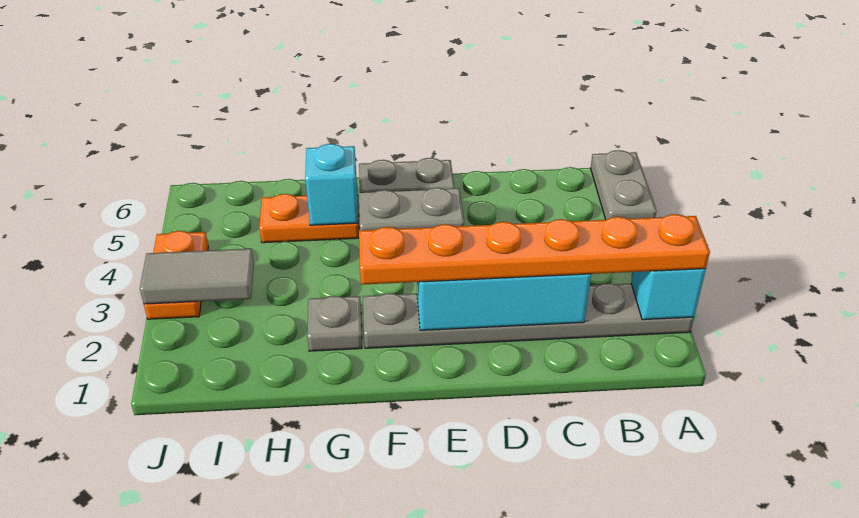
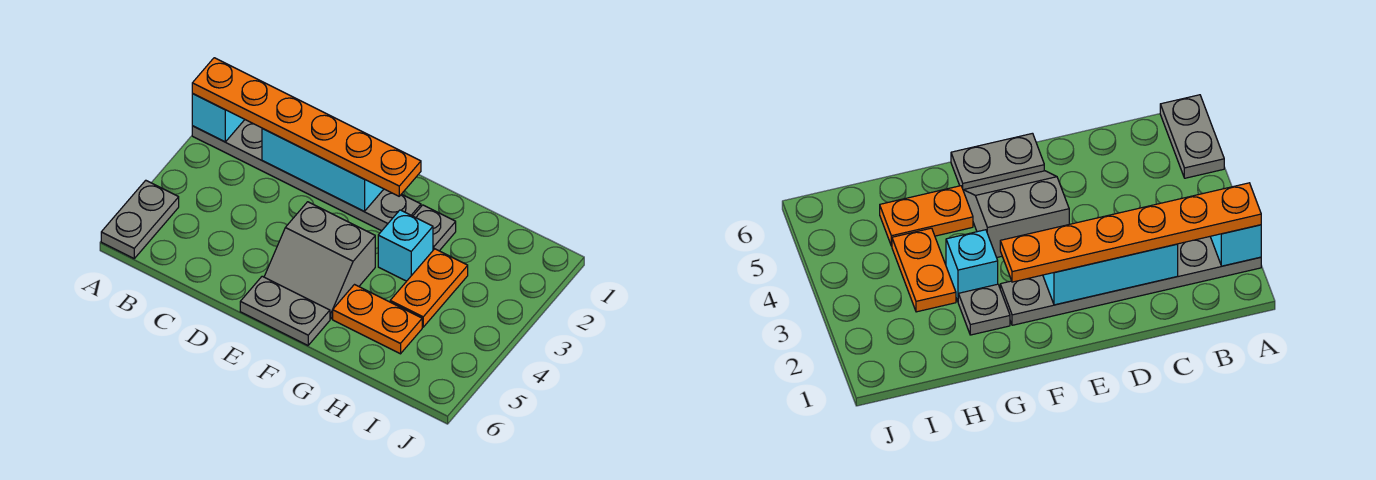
cyan brick G5 level 2 -> cyan brick G3 level 1
grey tile I3:J3 level 2 -> none
orange plate J3:J4 level 1 -> orange plate H3:H4 level 1

